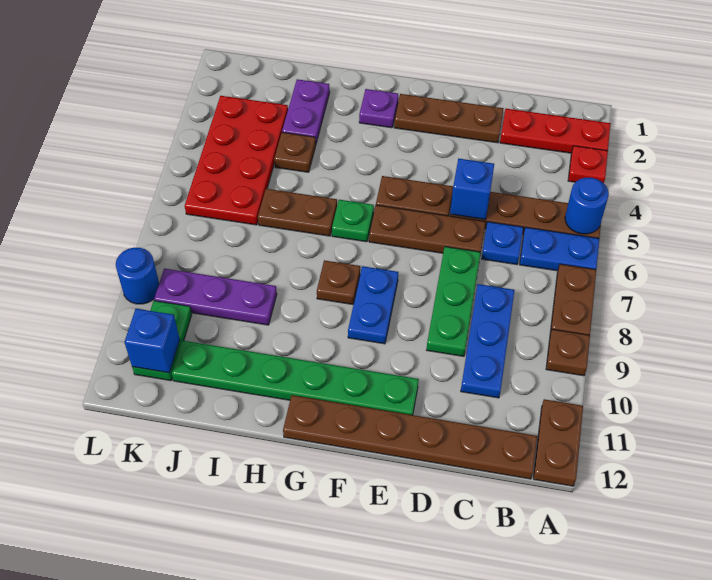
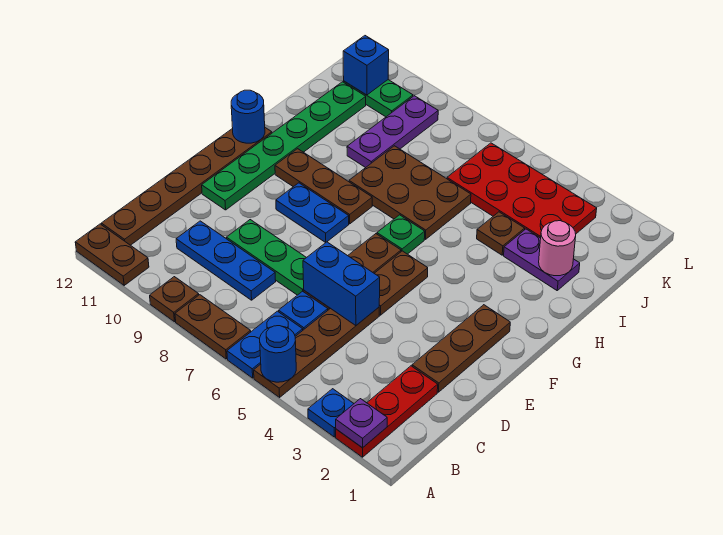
red plate A3 level 1 -> blue plate A3 level 1
blue brick D5 level 2 -> blue brick D5:D6 level 2
purple plate G2 level 1 -> purple plate A2 level 2
brown plate G8 level 1 -> brown plate G8:G10 level 1
brown plate H6:I6 level 1 -> brown plate H6:I8 level 1
none -> pink round brick I2 level 2
blue round brick L9 level 1 -> blue round brick G12 level 2

